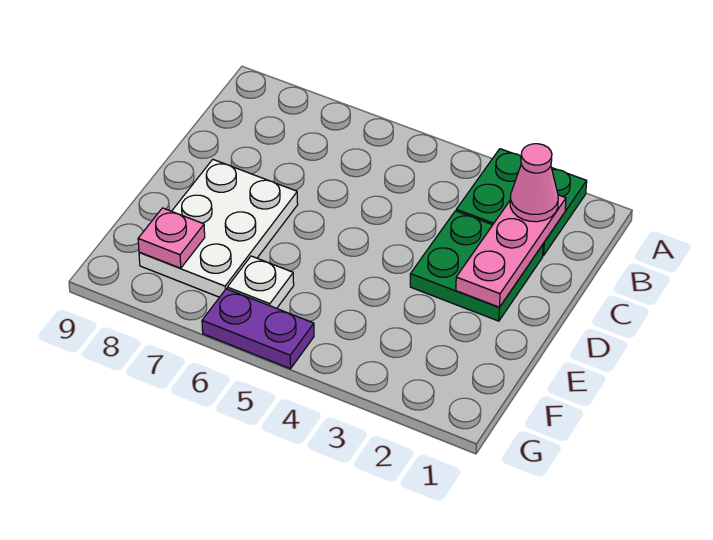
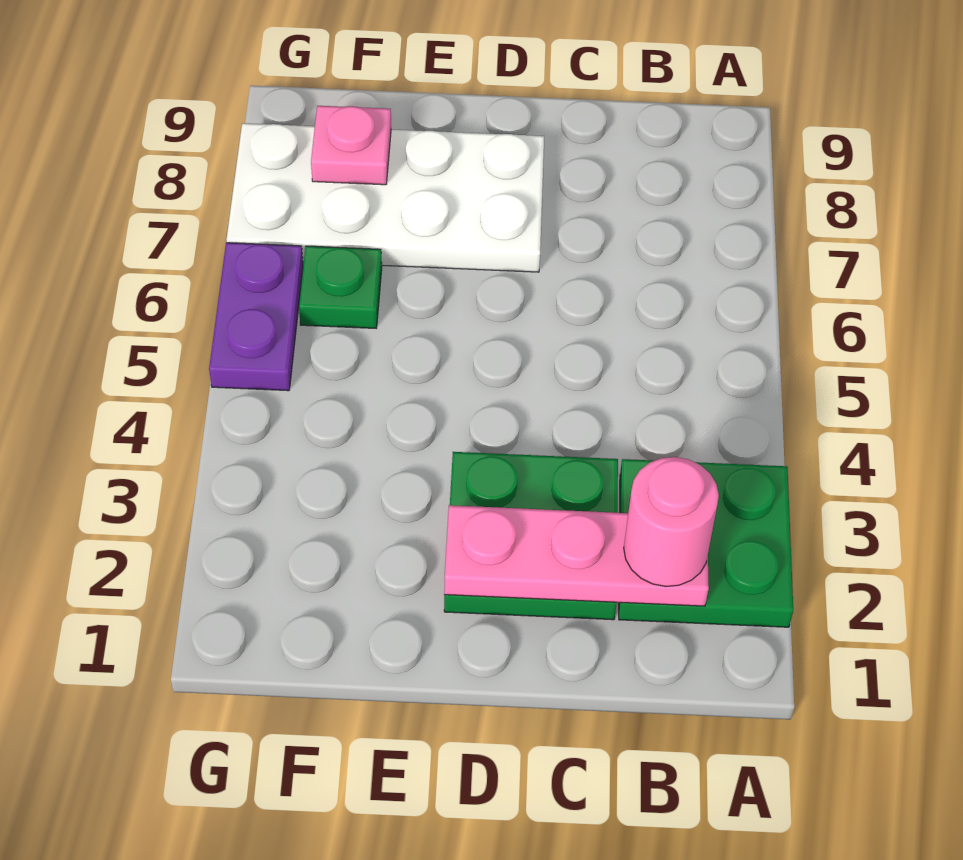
pink cone B2 level 3 -> pink round brick B2 level 3
white plate D7:F8 level 1 -> white plate D7:G8 level 1
white plate F6 level 1 -> green plate F6 level 1

